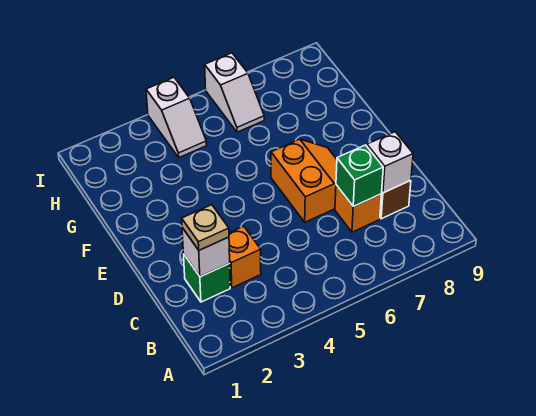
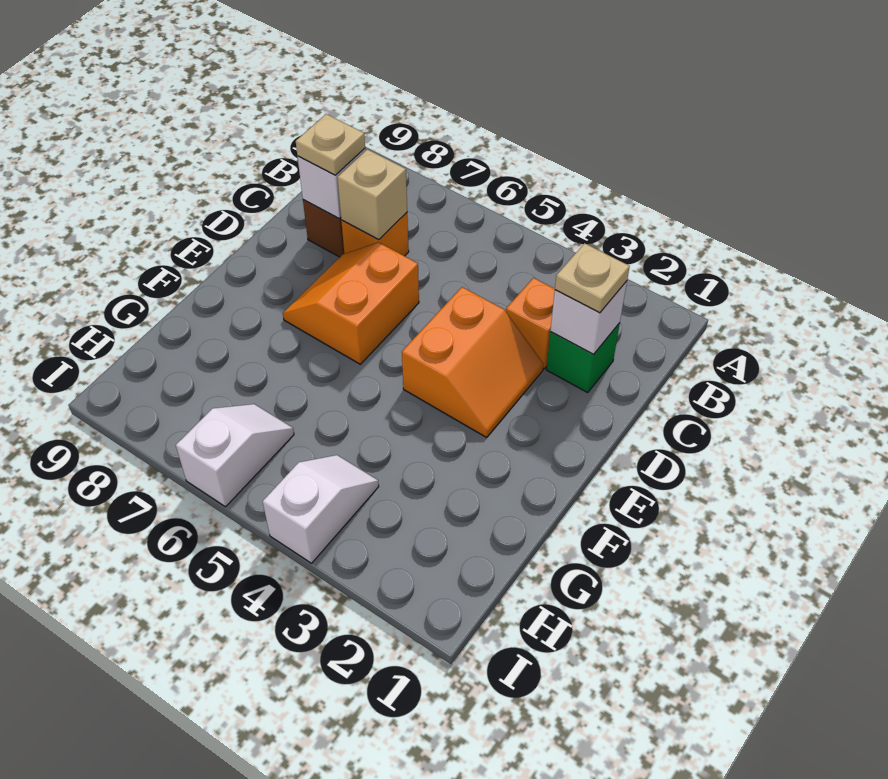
green brick C7 level 2 -> tan brick C7 level 2
none -> tan plate C8 level 3
none -> orange slope D3:E4 level 1 top 4

